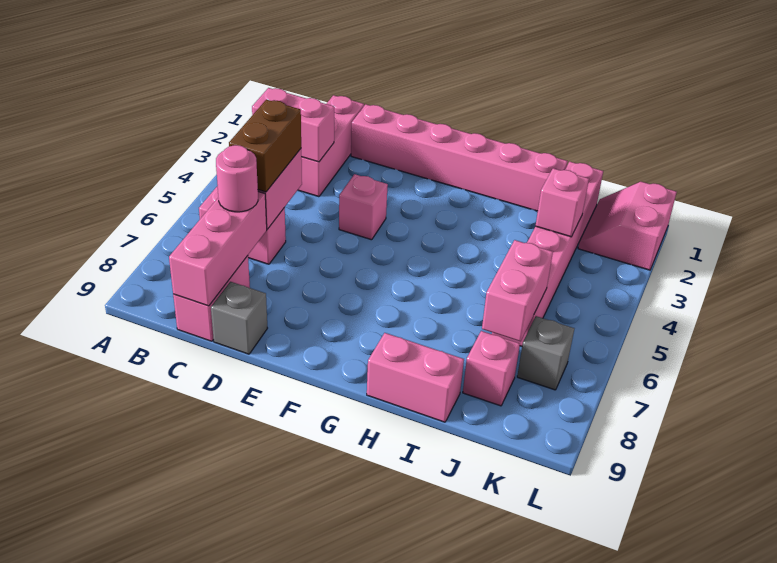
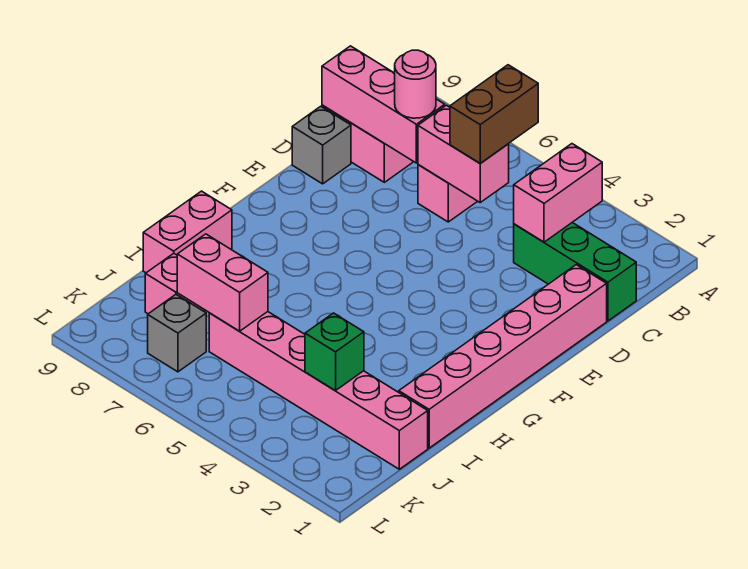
pink brick C1:C3 level 1 -> green brick C1:C3 level 1
brown brick C5:C6 level 3 -> brown brick B5:C5 level 3
pink brick E4 level 1 -> none
pink brick J3 level 2 -> green brick J3 level 2
pink slope K1:L2 level 1 top L -> none

